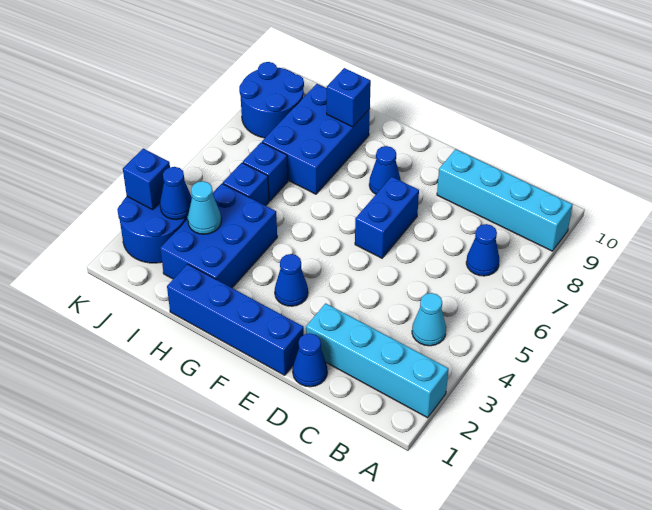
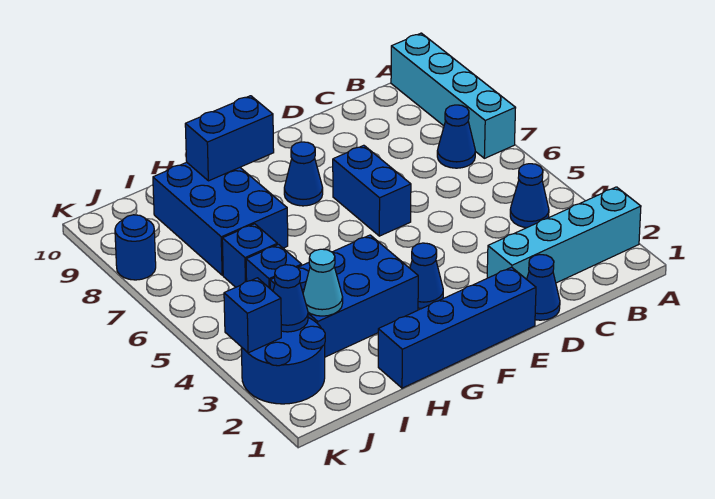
cyan brick A9:D9 level 1 -> cyan brick A7:A10 level 1
cyan cone B4 level 1 -> blue cone B4 level 1
blue brick H2:I4 level 1 -> blue brick G3:I4 level 1
blue brick H9 level 2 -> blue brick G9:H9 level 2
blue round brick J8:K9 level 1 -> blue round brick K8 level 1

